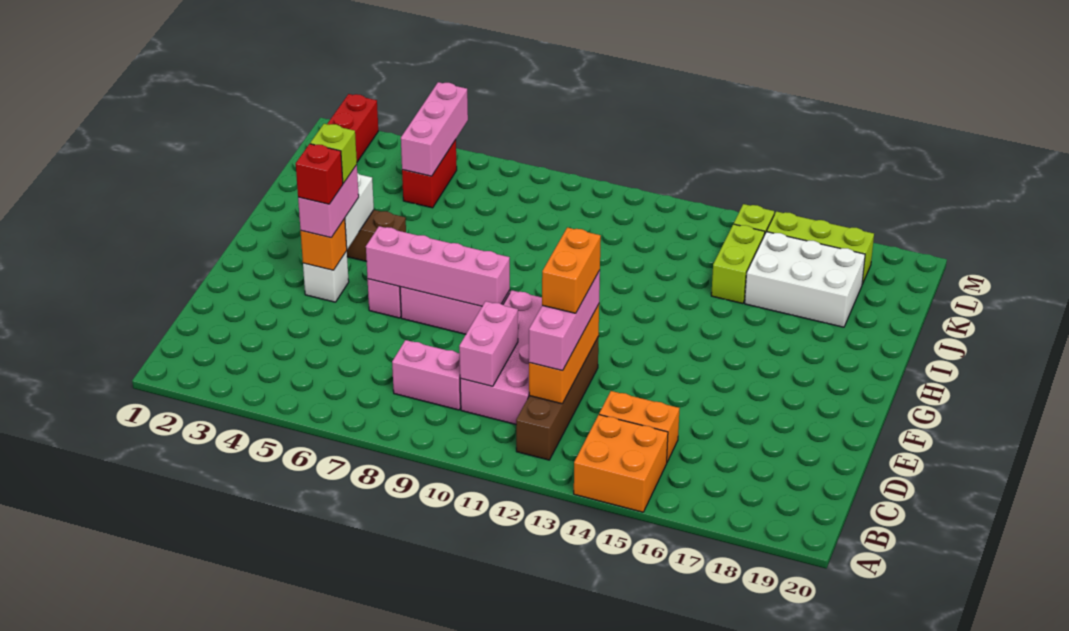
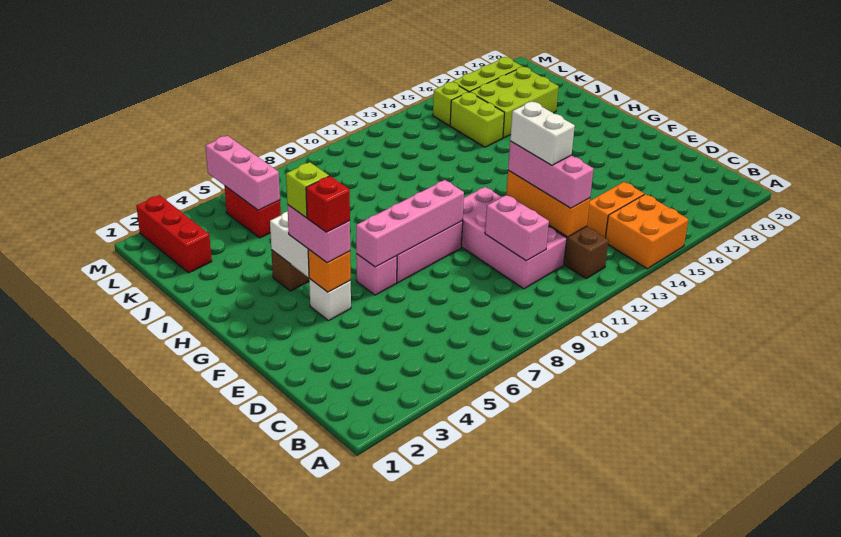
pink brick C8:C9 level 1 -> none
orange brick D12:E12 level 4 -> white brick D12:E12 level 4
white brick J16:K18 level 1 -> lime brick J16:K18 level 1

